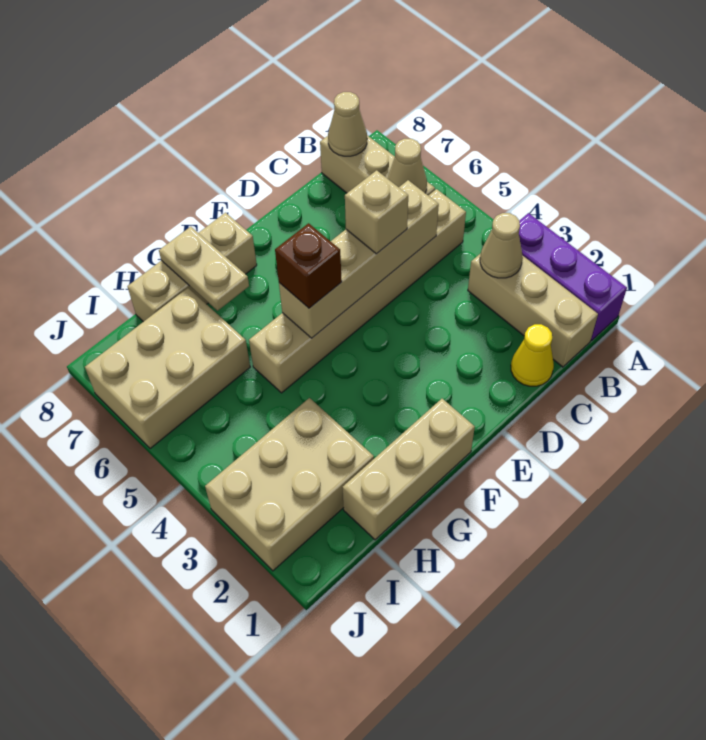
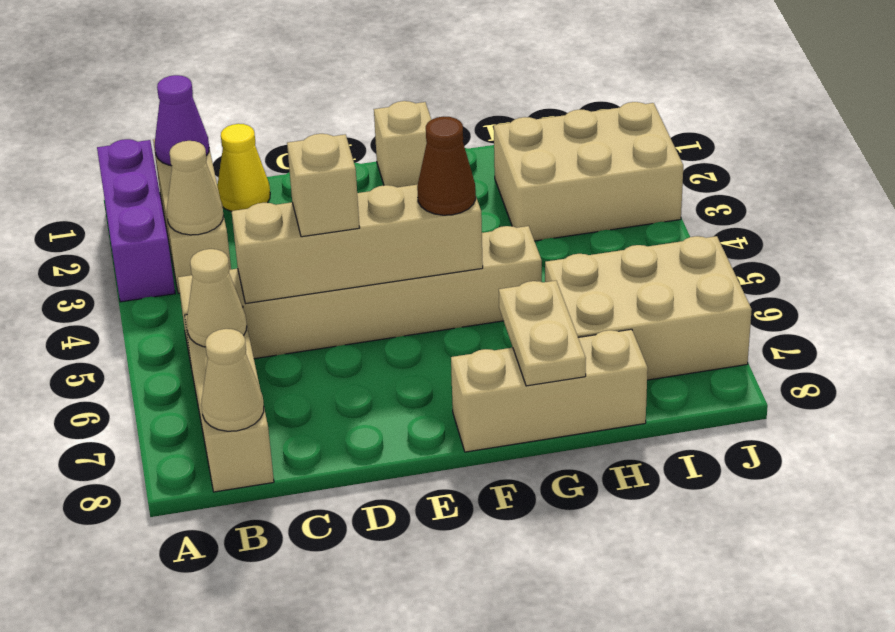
none -> purple cone B1 level 2
tan brick F1:H1 level 1 -> tan brick F1 level 1
brown brick F5 level 3 -> brown cone F5 level 3

